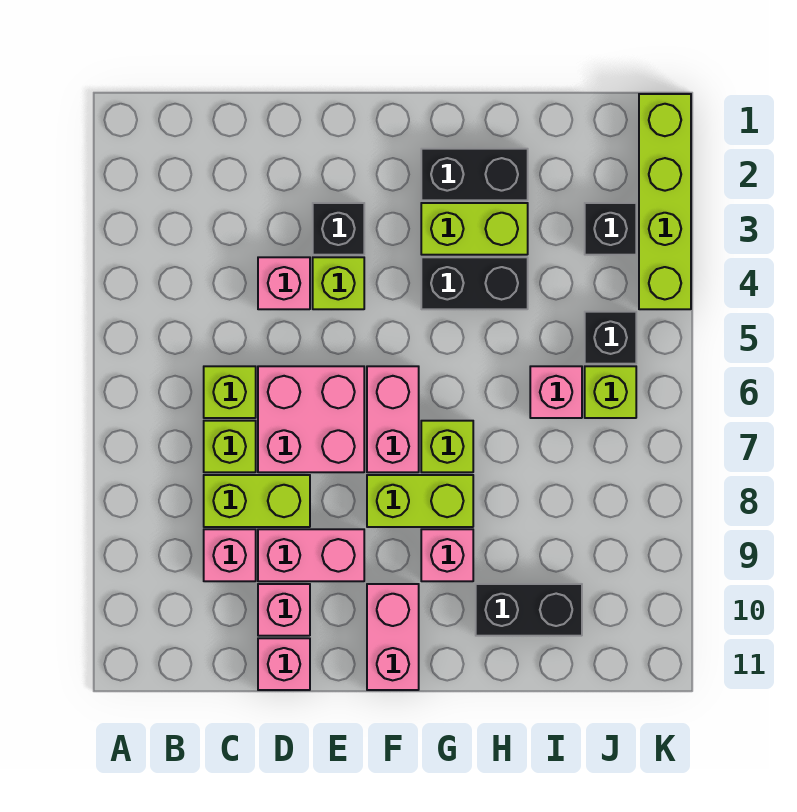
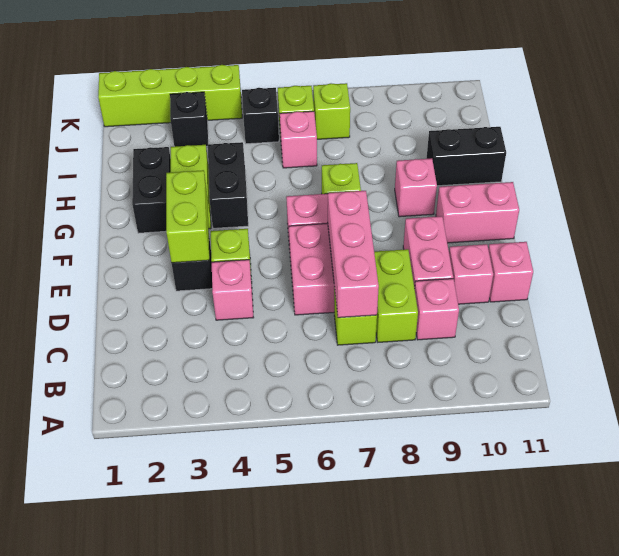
lime brick C6 level 1 -> lime brick J7 level 1
none -> pink brick C7:E7 level 2
lime brick F8:G8 level 1 -> lime brick E3:F3 level 2
black brick H10:I10 level 1 -> black brick H10:H11 level 1

